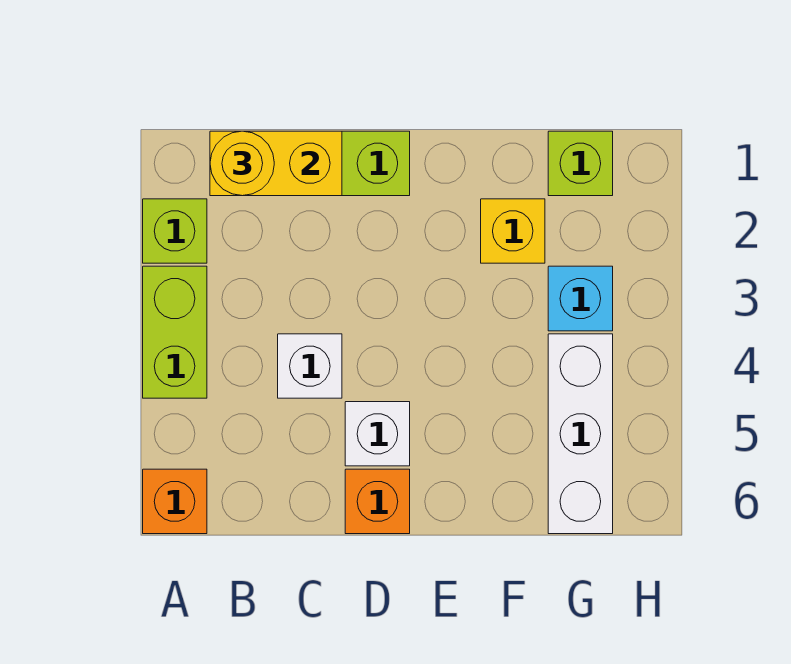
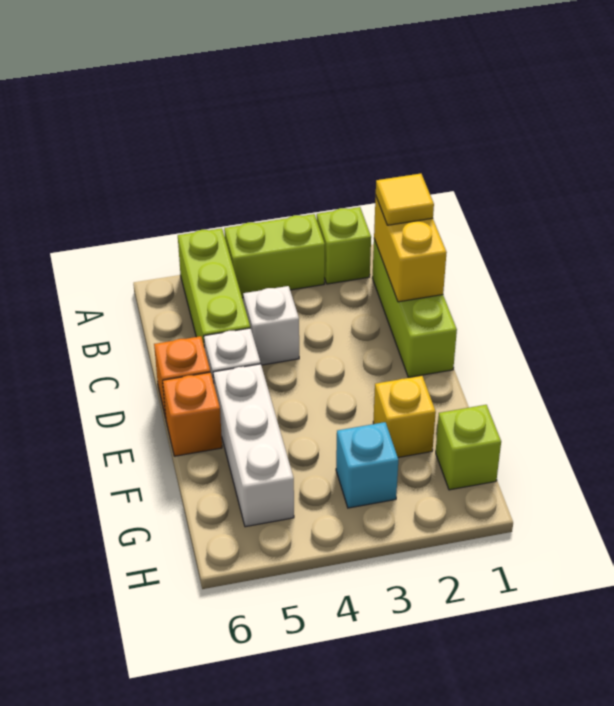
none -> lime brick A5:C5 level 1
orange brick A6 level 1 -> orange brick E6 level 1
yellow round brick B1 level 3 -> yellow tile B1 level 3
white brick G4:G6 level 1 -> white brick E5:G5 level 1

